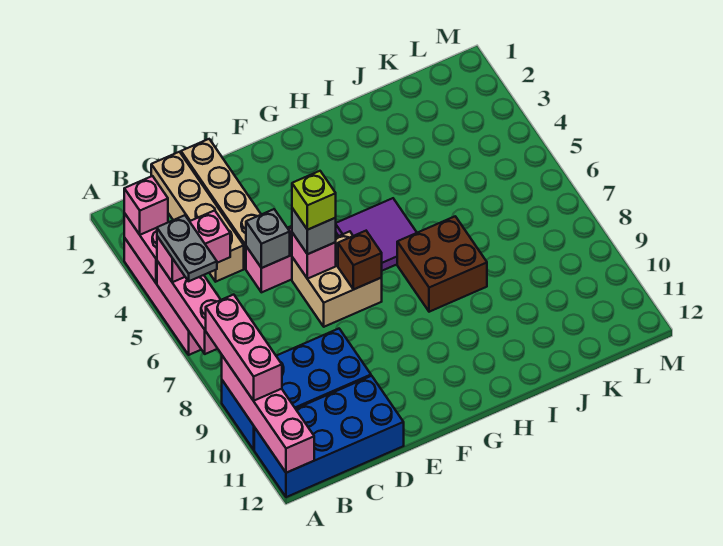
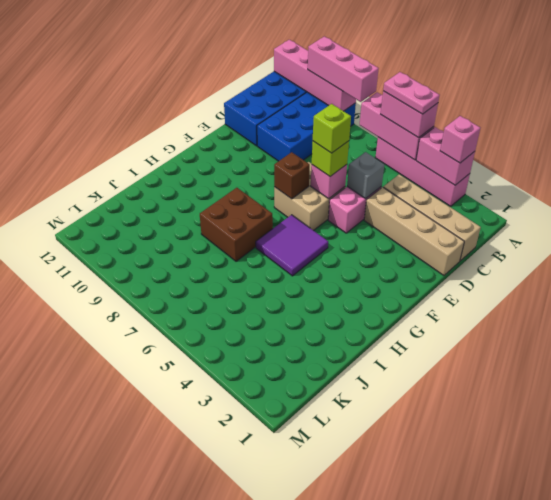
pink brick A5:B5 level 3 -> pink brick A5:A6 level 3
grey plate A5:A6 level 4 -> pink plate A5:A6 level 4
grey brick E6 level 3 -> lime brick E6 level 3

